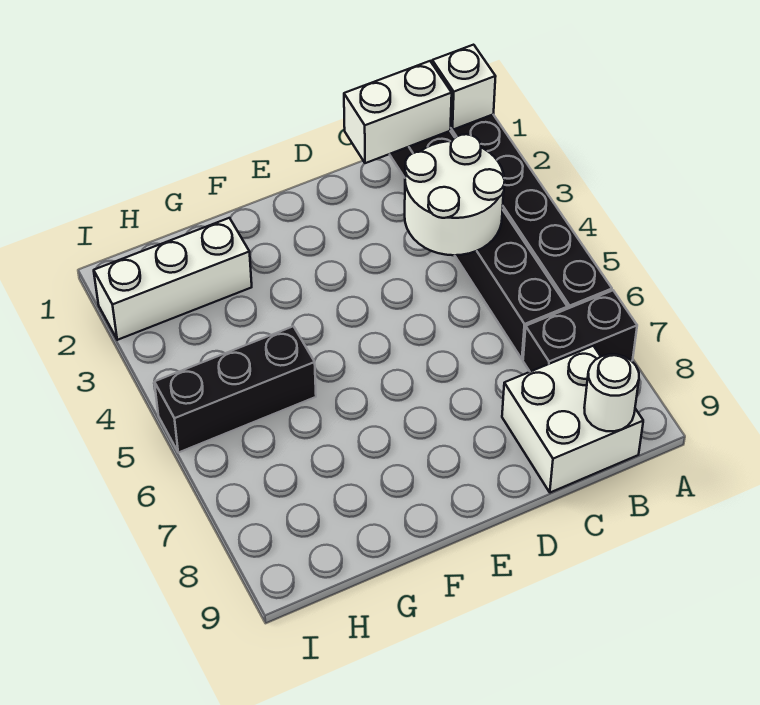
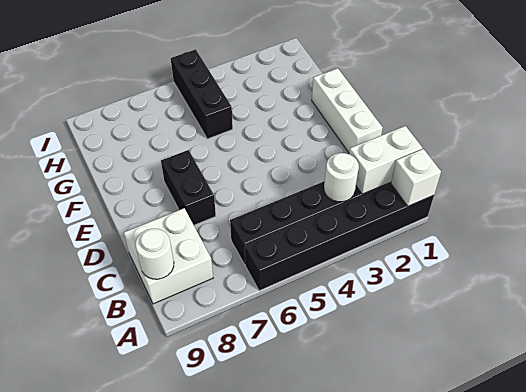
black brick A7:B7 level 1 -> black brick D7:E7 level 1
white brick B1:C1 level 2 -> white brick B1:B2 level 2
white round brick B3:C4 level 2 -> white round brick B3 level 2
white brick G2:I2 level 1 -> white brick D1:F1 level 1

